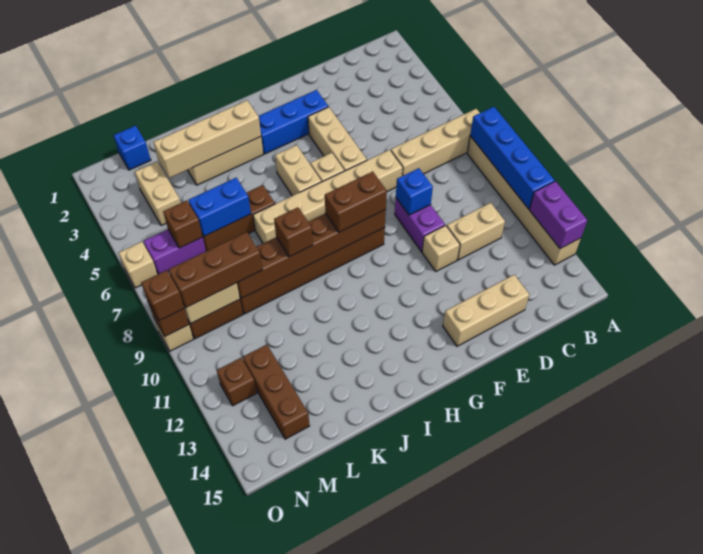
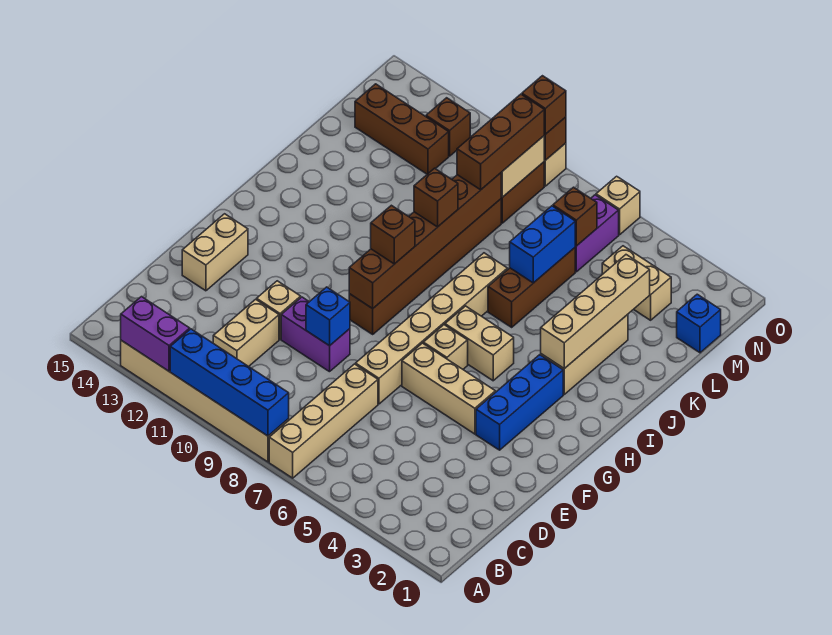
tan brick D14:F14 level 1 -> tan brick E14:F14 level 1
brown brick G9:H9 level 3 -> brown brick H9 level 3

